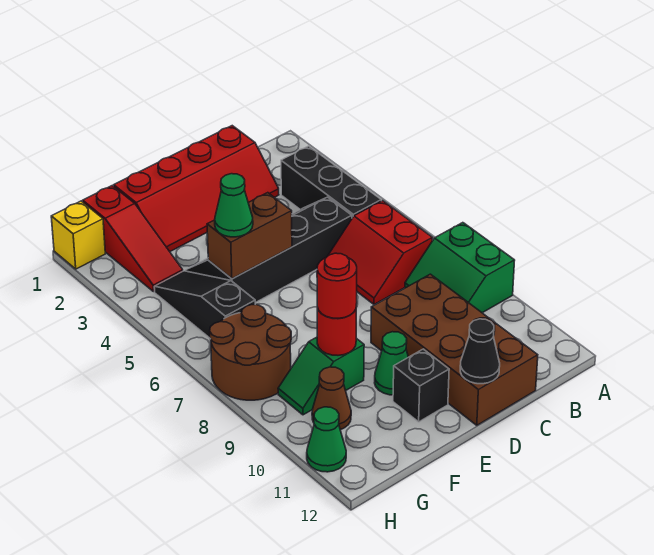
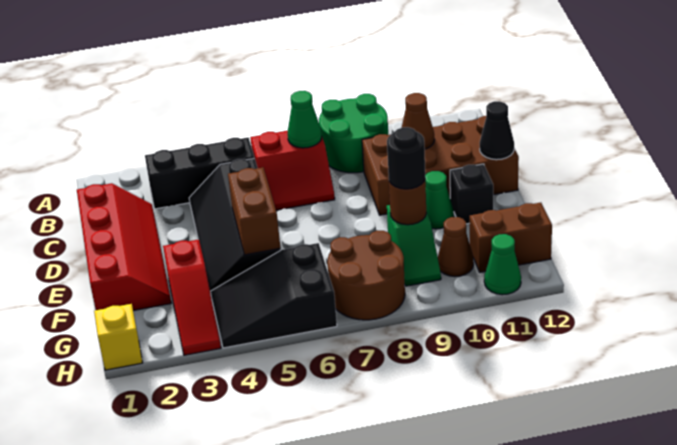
green slope A8:B9 level 1 top A -> green round brick A8:B9 level 1
none -> brown cone C10 level 2
green cone F5 level 3 -> green cone B7 level 2
red round brick F9 level 2 -> brown round brick F9 level 2
red round brick F9 level 3 -> black round brick F9 level 3
red slope G1:G3 level 1 top 1 -> red slope F3:H3 level 1 top F
black slope G4:G6 level 1 top 6 -> black slope G4:H6 level 1 top 6
none -> brown brick G11:G12 level 1

